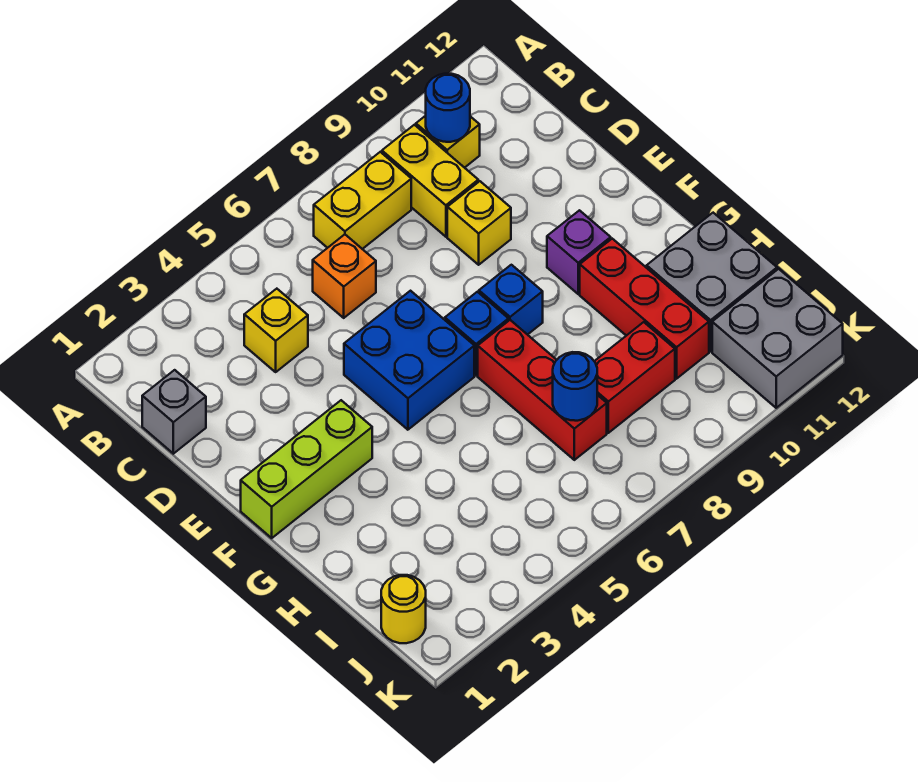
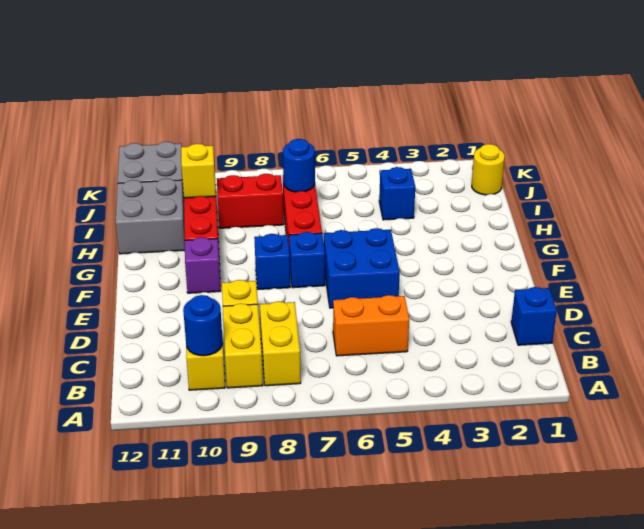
yellow brick B7:B8 level 1 -> yellow brick B8:C8 level 1
grey brick C1 level 1 -> blue brick C1 level 1
yellow brick C4 level 1 -> yellow brick I10 level 2
orange brick C6 level 1 -> orange brick C5:C6 level 1
lime brick F1:F3 level 1 -> none
none -> blue brick I4 level 1

